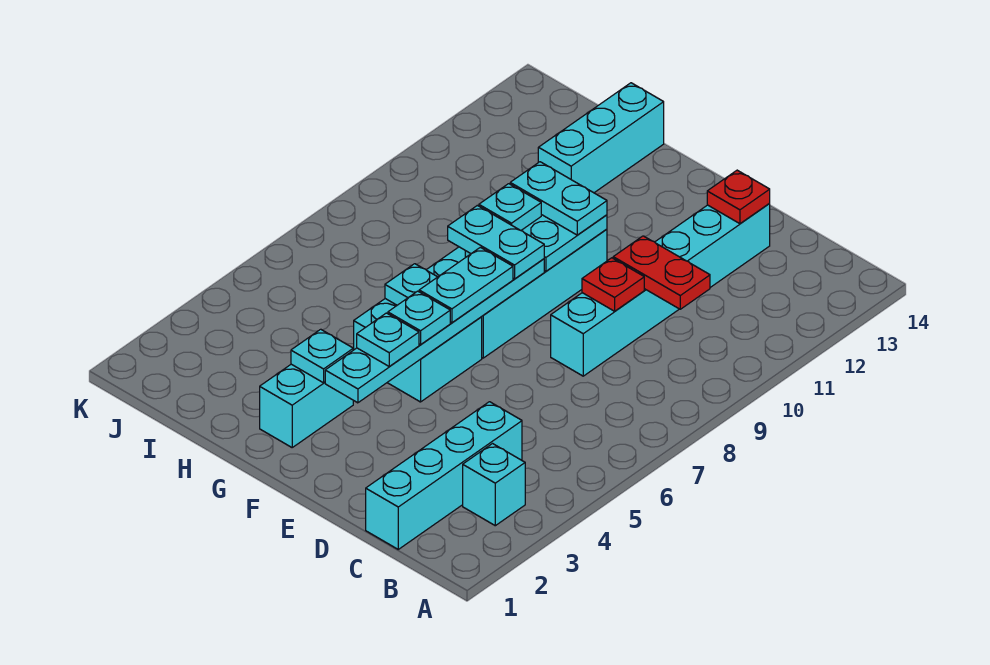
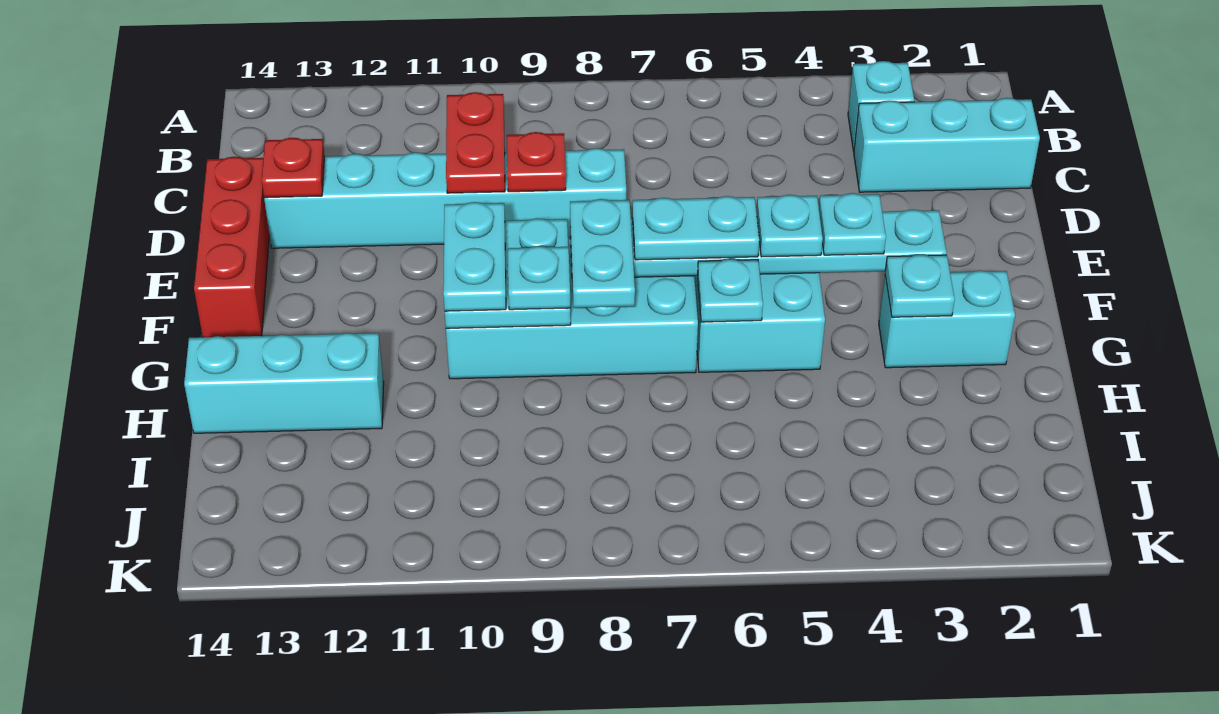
cyan brick C1:C4 level 1 -> cyan brick C1:C3 level 1
none -> red brick D14:F14 level 1

